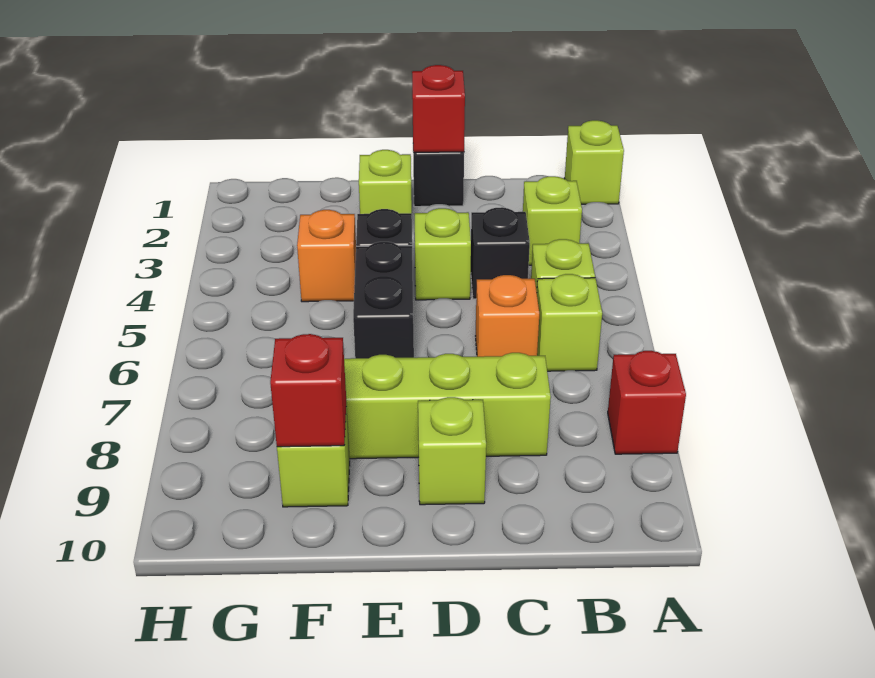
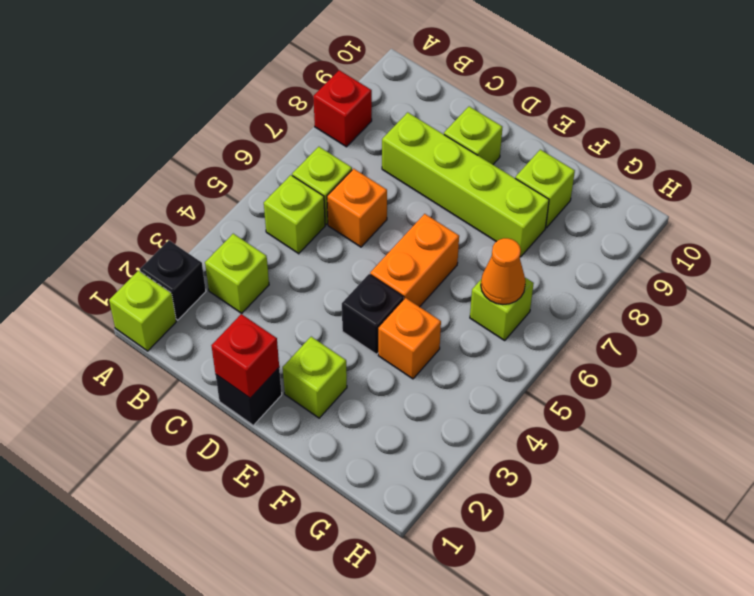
black brick C4 level 1 -> black brick A2 level 1
lime brick D4 level 1 -> lime brick G6 level 1
black brick E5:E6 level 1 -> orange brick E5:E6 level 1
red brick F9 level 2 -> none
none -> orange cone G6 level 2

